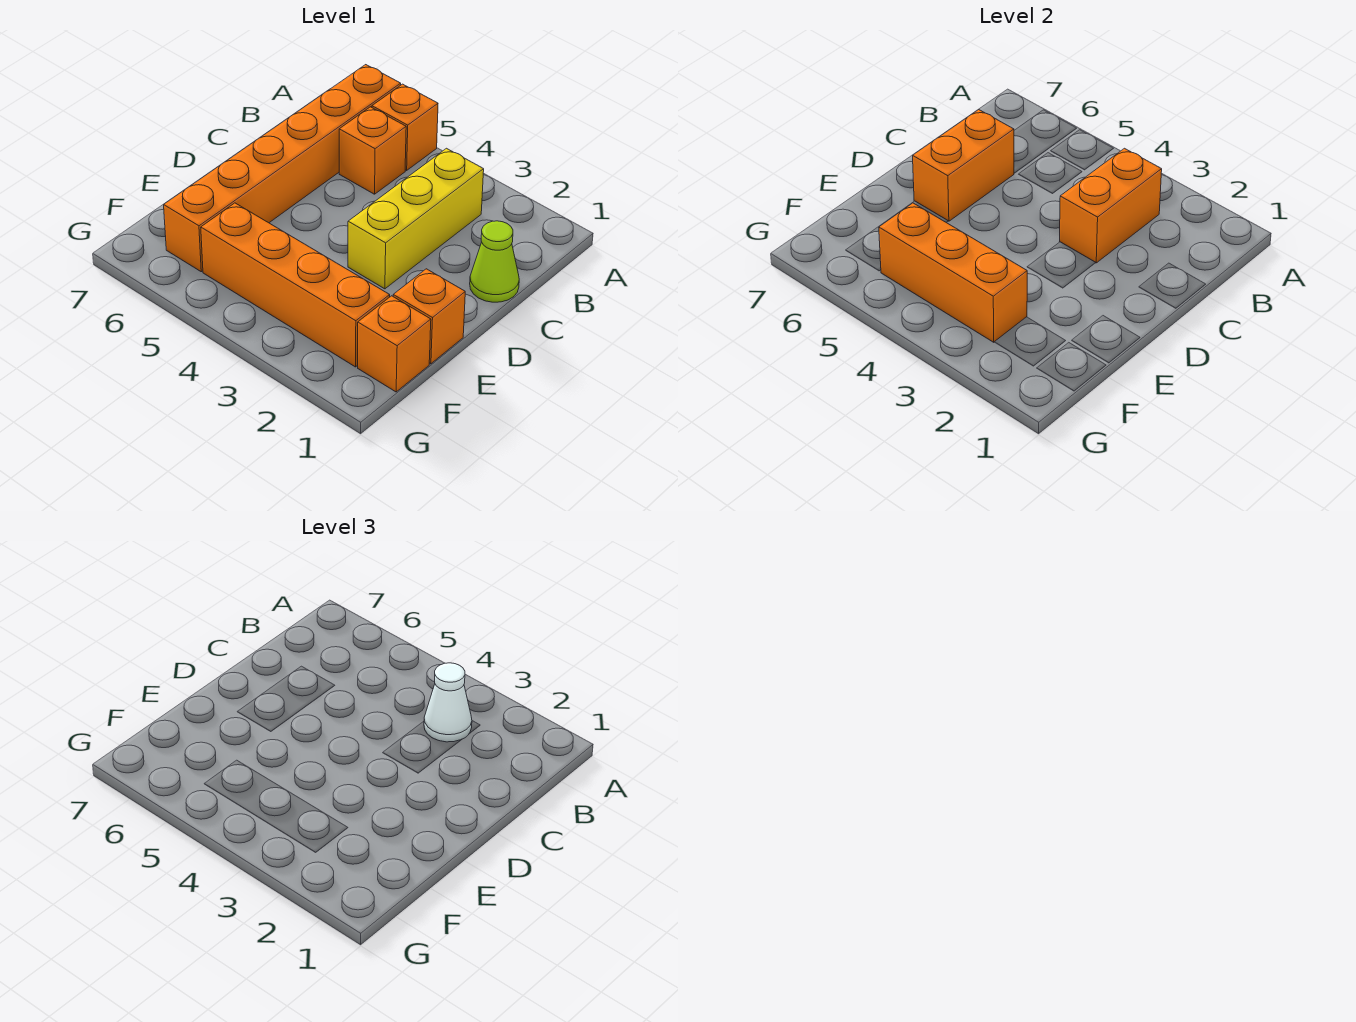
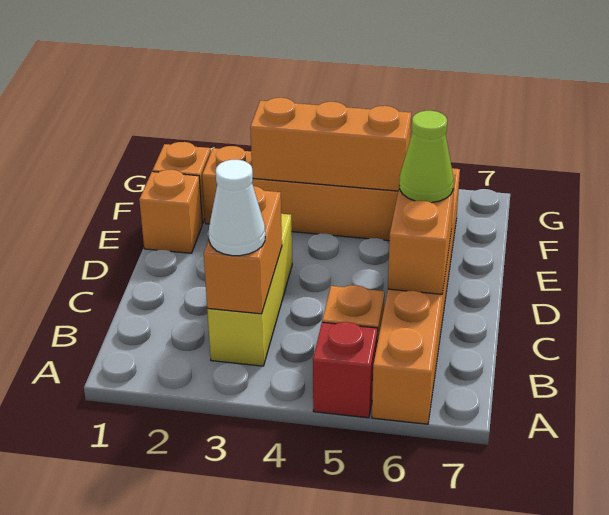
orange brick A5 level 1 -> red brick A5 level 1
lime cone C1 level 1 -> lime cone D6 level 3

